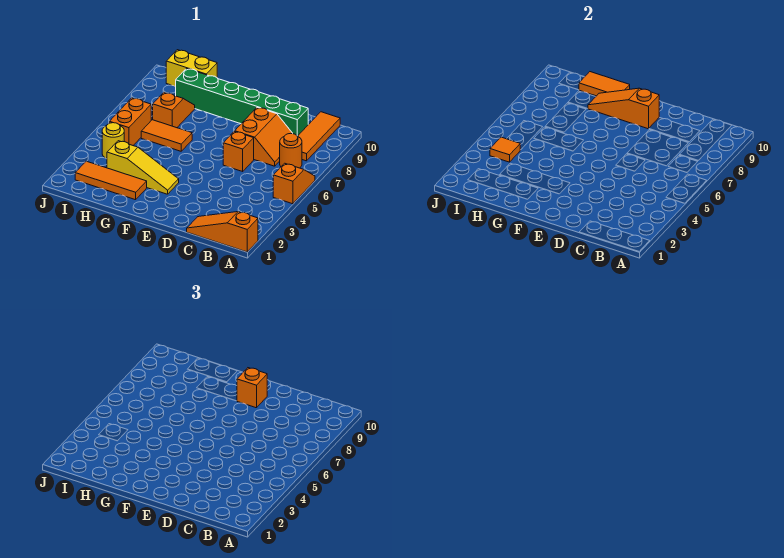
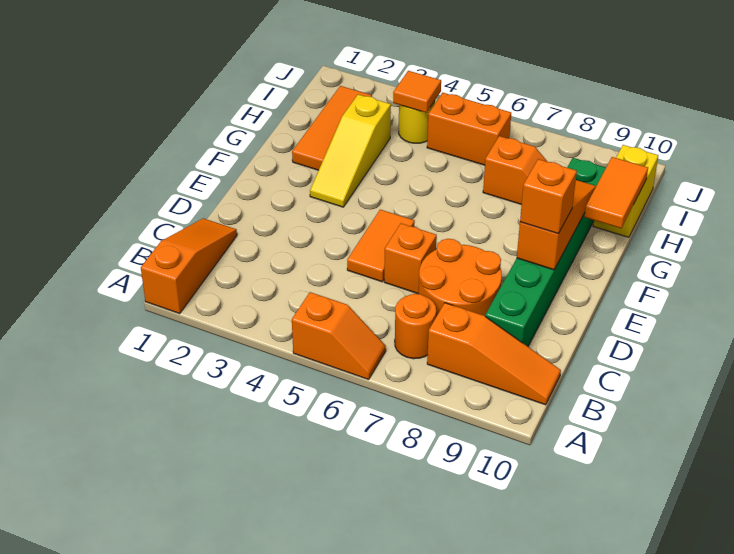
orange tile B8:B10 level 1 -> orange slope B8:B10 level 1 top 8
orange slope C7:D8 level 1 top D -> orange round brick C7:D8 level 1
orange tile G6:H6 level 1 -> orange tile D5:E5 level 1

